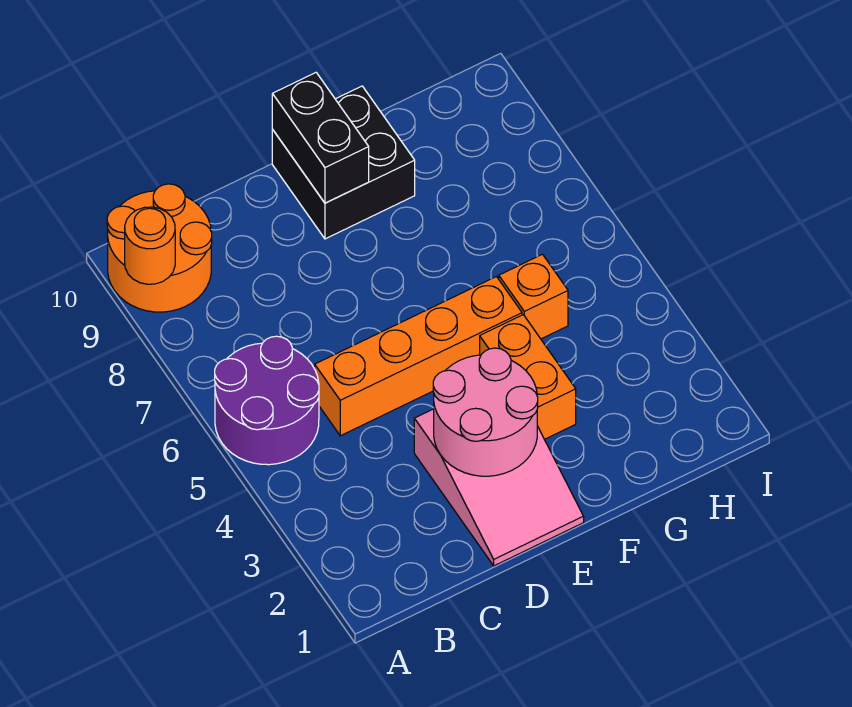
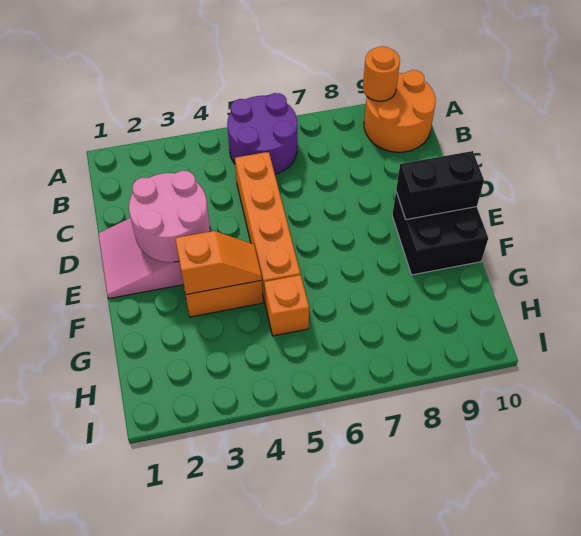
none -> orange slope F3:F4 level 2 top 3

